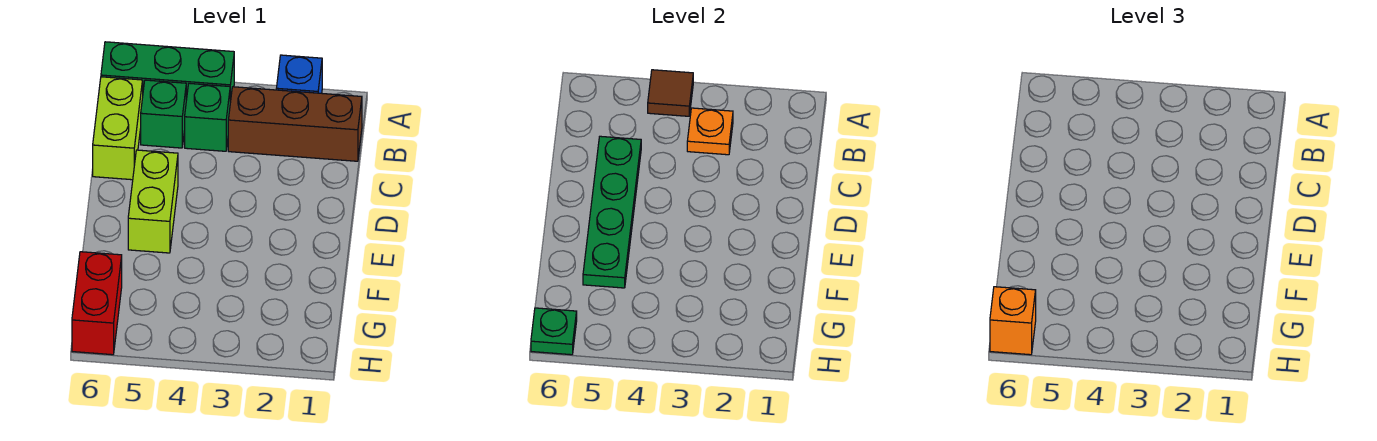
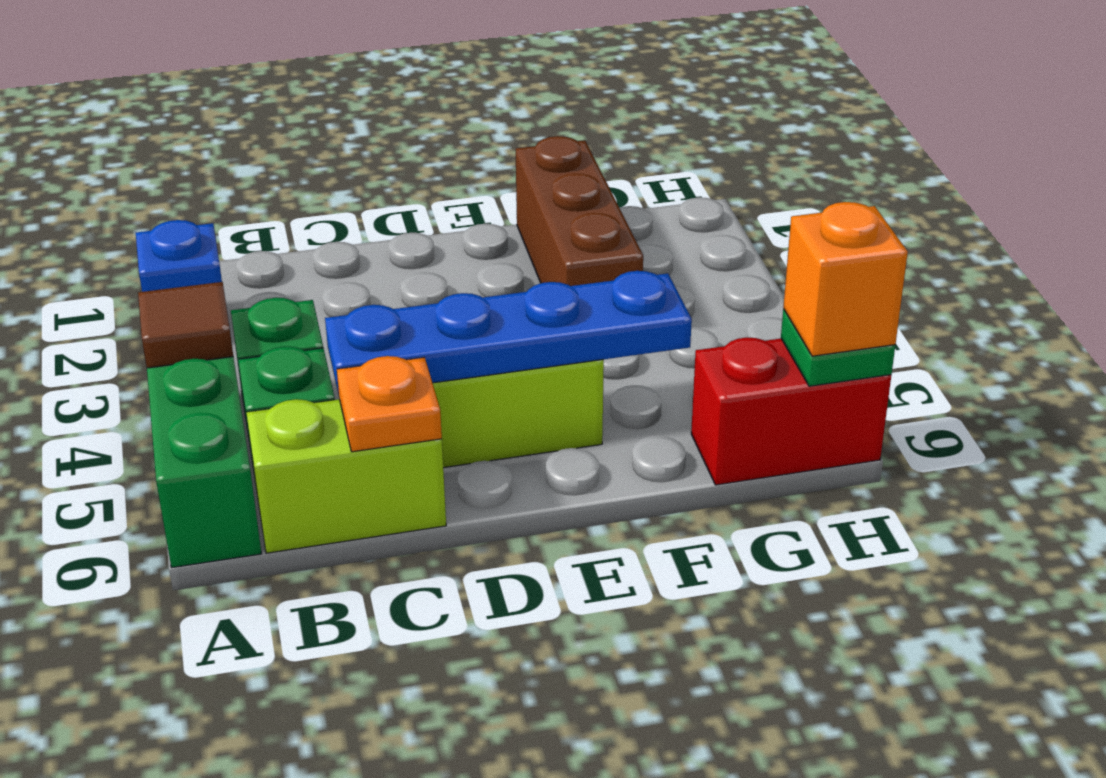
brown brick B1:B3 level 1 -> brown brick F1:F3 level 1
orange plate B3 level 2 -> orange plate C6 level 2
green plate C5:F5 level 2 -> blue plate C5:F5 level 2

